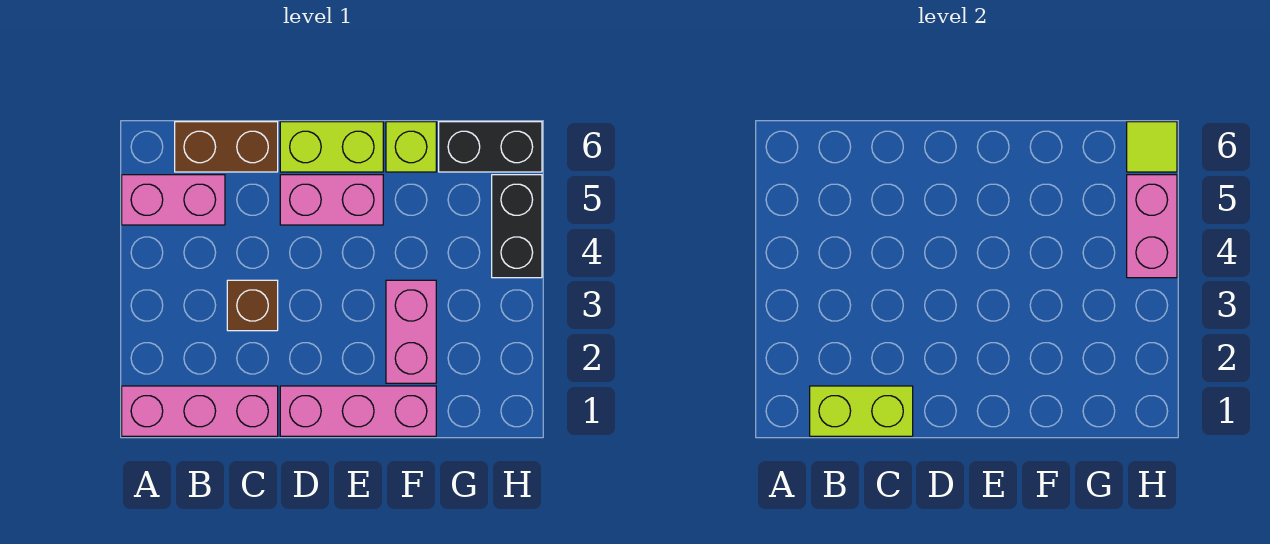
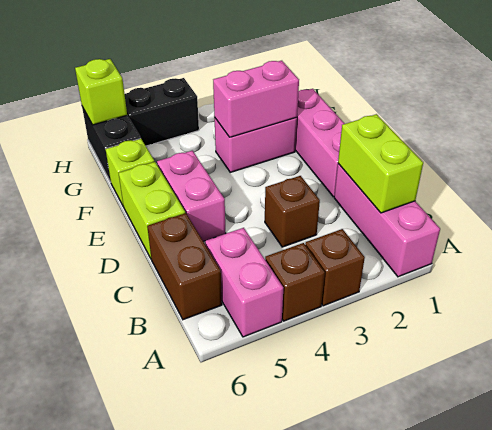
none -> brown brick A3 level 1
none -> brown brick A4 level 1
pink brick H4:H5 level 2 -> pink brick F2:F3 level 2
lime tile H6 level 2 -> lime brick H6 level 2

